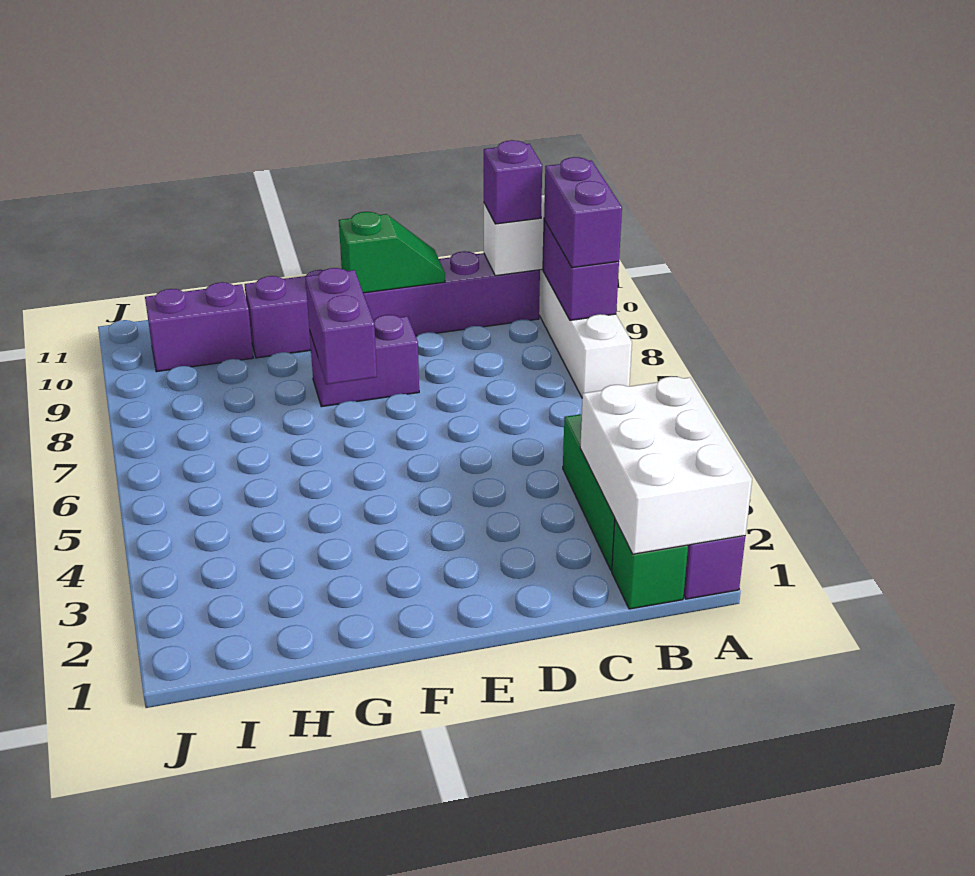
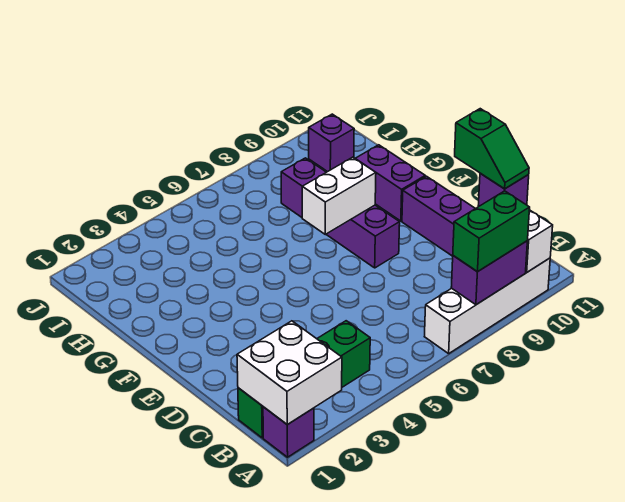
white brick A1:B3 level 2 -> white brick A1:B2 level 2
purple brick A8:A9 level 3 -> green brick A8:A9 level 3
green slope D10:E10 level 2 top E -> green slope B10:C10 level 4 top C
purple brick E8:F8 level 1 -> purple brick E8:H8 level 1
purple brick F7:F8 level 2 -> white brick F7:F8 level 2
purple brick H10:I10 level 1 -> purple brick I10 level 1

